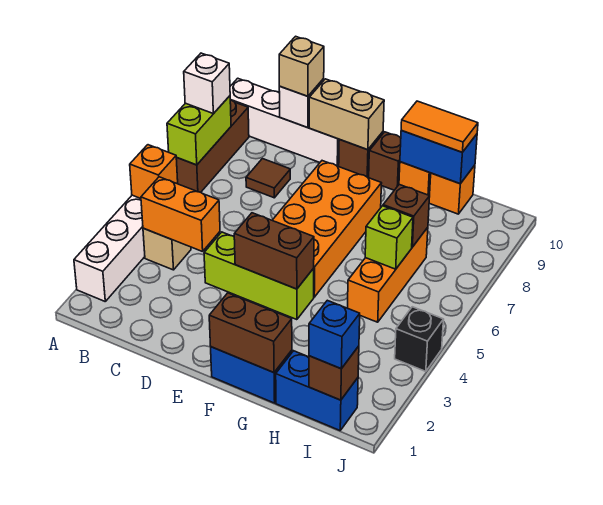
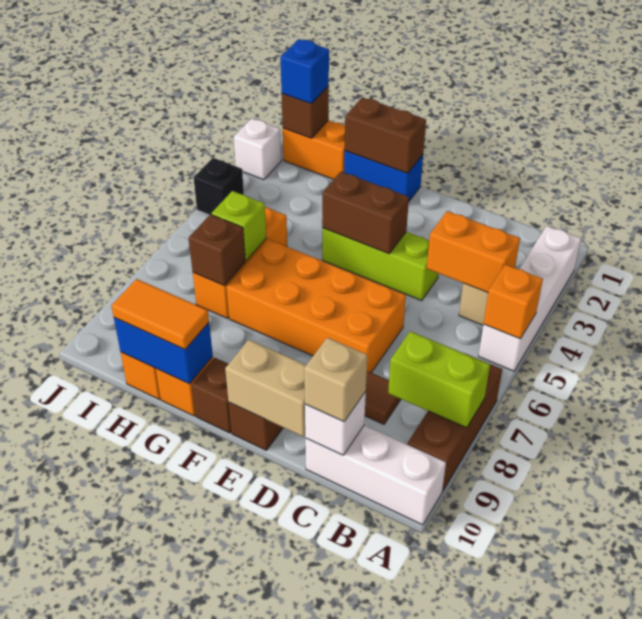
lime brick A7:A8 level 2 -> lime brick A8:B8 level 2
white brick A8 level 3 -> white brick J2 level 1
white brick A10:D10 level 1 -> white brick A10:C10 level 1
orange brick E5:F8 level 1 -> orange brick D6:G7 level 1
blue brick H1:I1 level 1 -> orange brick H1:I1 level 1

